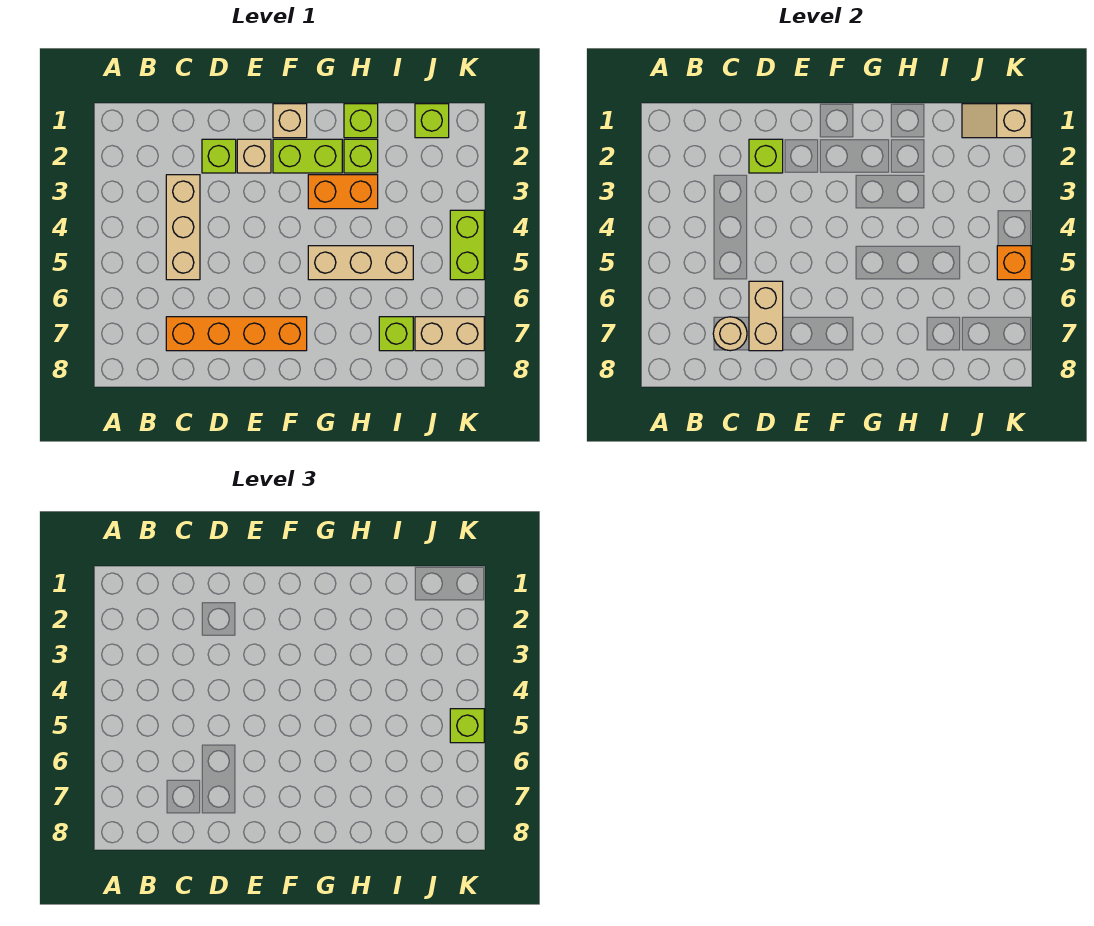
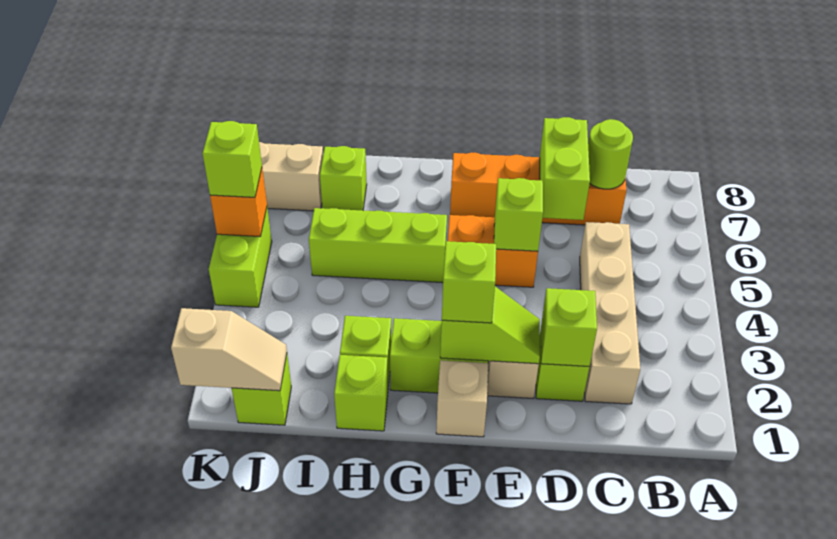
tan brick C3:C5 level 1 -> tan brick C2:C5 level 1
tan round brick C7 level 2 -> lime round brick C7 level 2
tan brick D6:D7 level 2 -> lime brick D6:D7 level 2
none -> lime slope E2:F2 level 2 top F
none -> lime brick E5 level 2
none -> lime brick F2 level 3
orange brick G3:H3 level 1 -> orange brick E5:F5 level 1
tan brick G5:I5 level 1 -> lime brick G5:I5 level 1

